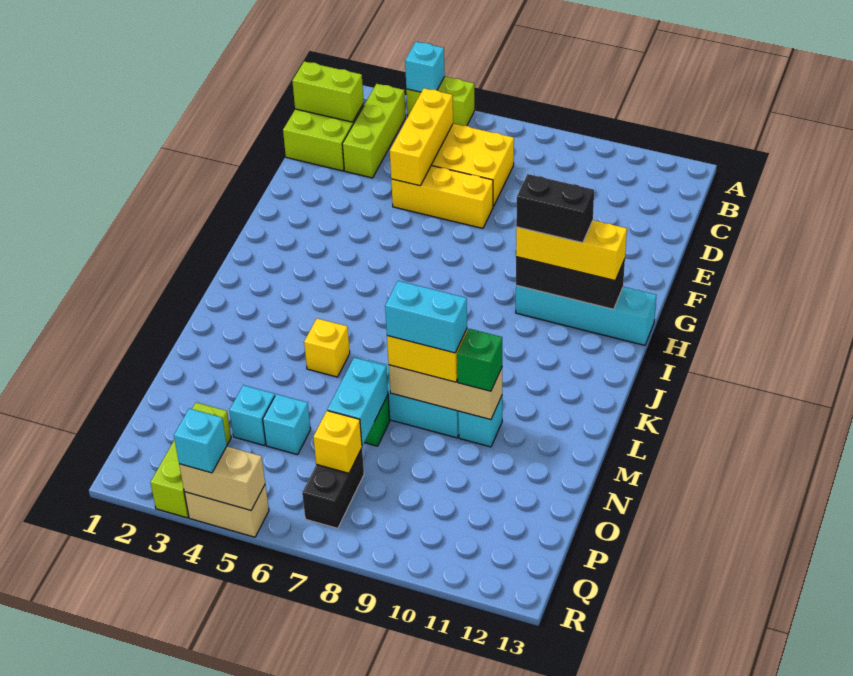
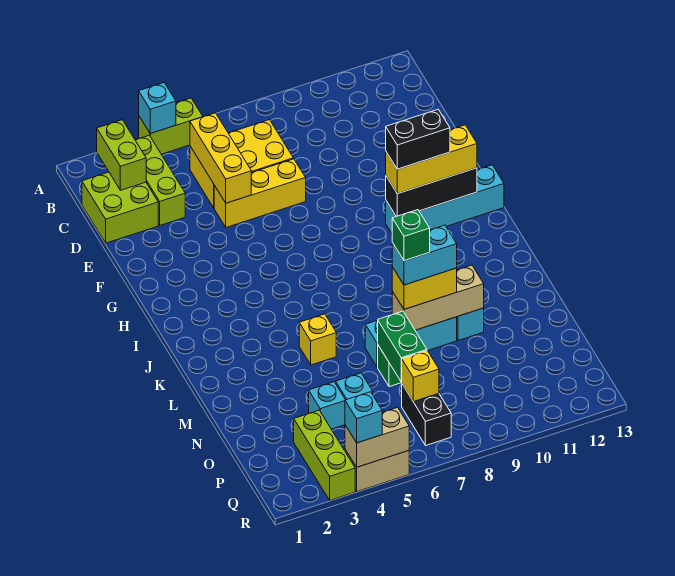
lime brick C1:C2 level 2 -> lime brick B2:C2 level 2
green brick M10 level 3 -> green brick M8 level 5
cyan brick N7:O7 level 2 -> green brick N7:O7 level 2

